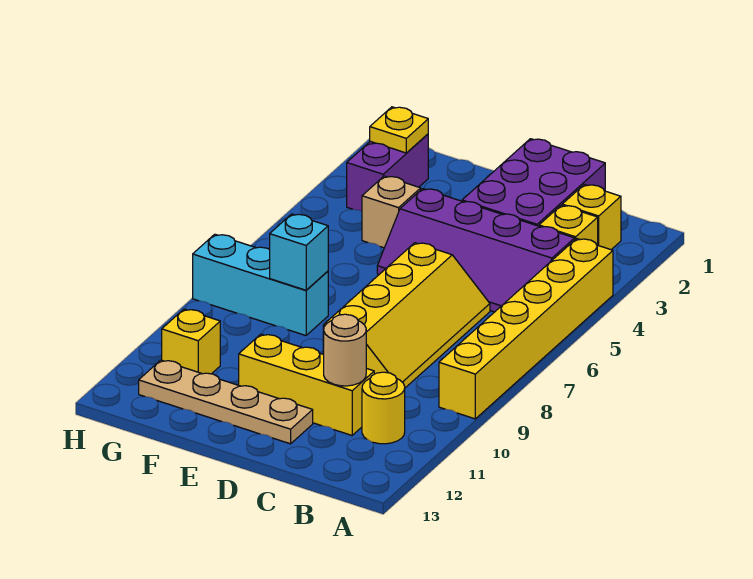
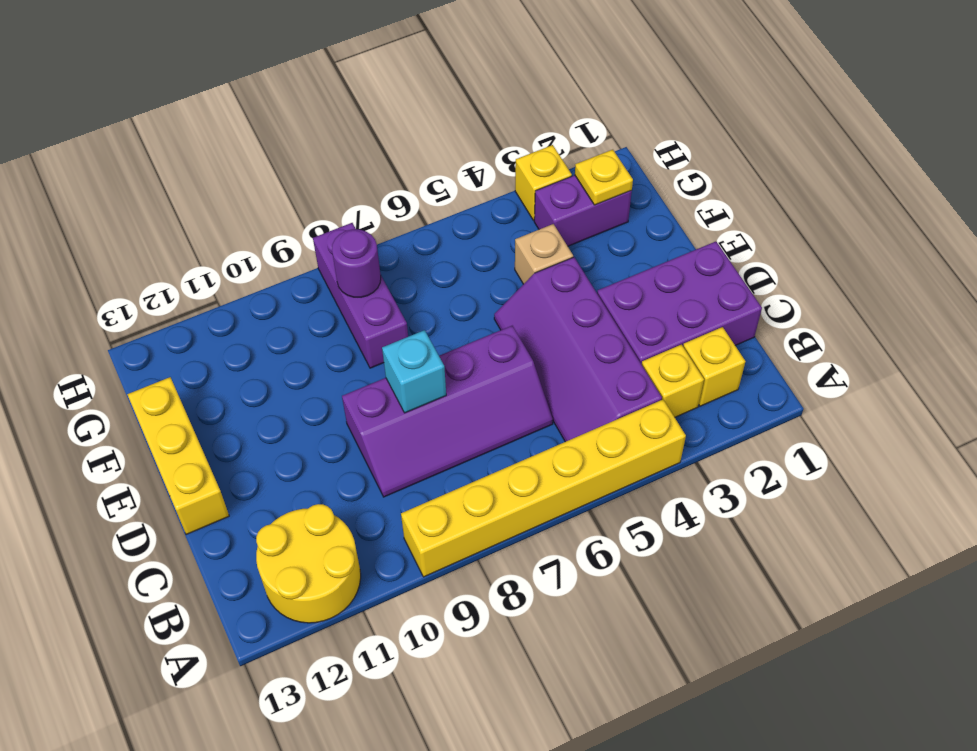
yellow round brick B11 level 1 -> yellow round brick A11:B12 level 1
yellow slope C6:D9 level 1 top D -> purple slope C6:D9 level 1 top D
yellow brick C11:E11 level 1 -> yellow brick D13:F13 level 1
tan round brick C11 level 2 -> none
tan plate D12:G12 level 1 -> none
cyan brick F8:H8 level 1 -> purple brick F8:H8 level 1
cyan brick F8 level 2 -> cyan brick D8 level 2
none -> purple round brick G8 level 2
yellow brick G11 level 1 -> yellow brick H3 level 1

